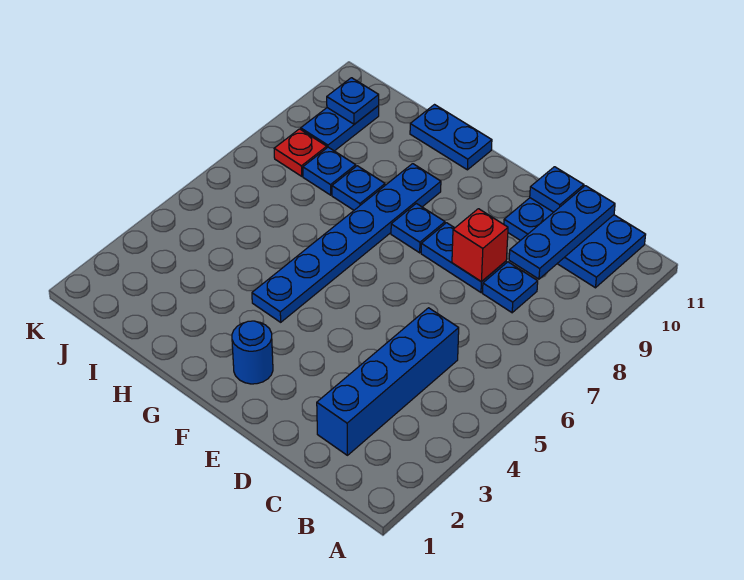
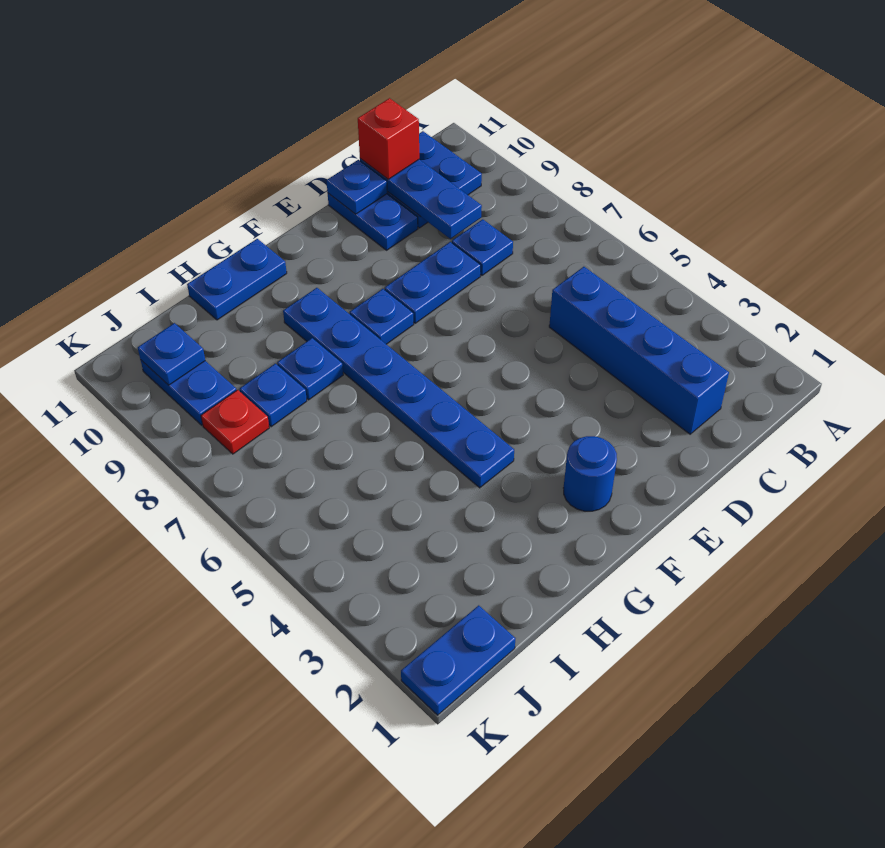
red brick D8 level 2 -> red brick C11 level 3
none -> blue plate J1:K1 level 1

